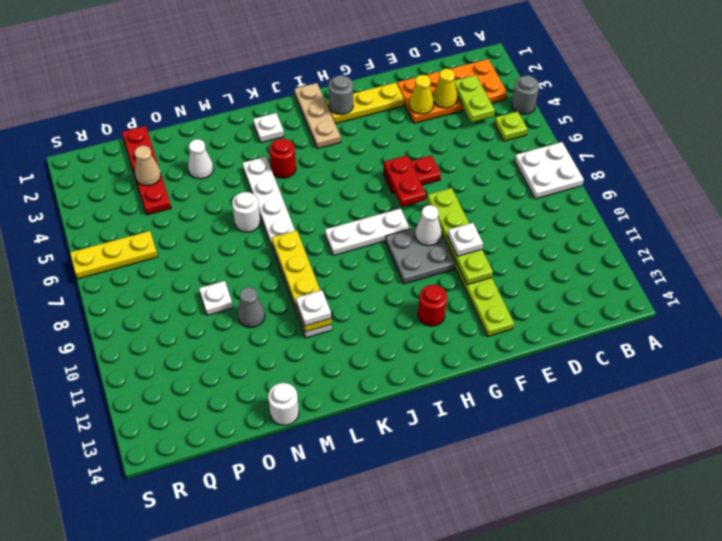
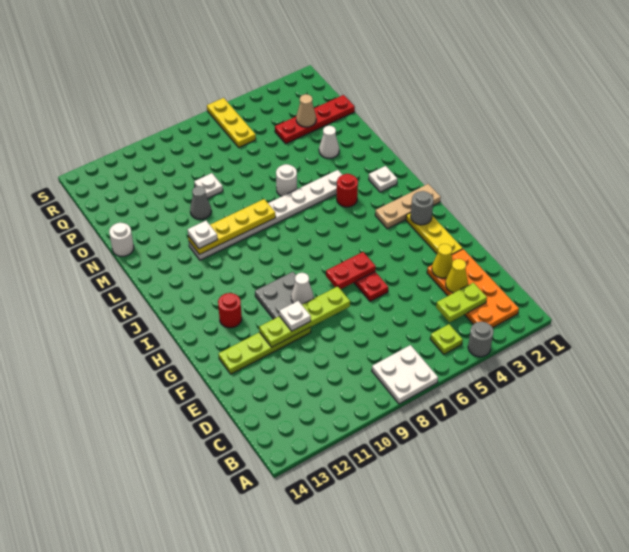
white plate H8:J8 level 1 -> none

